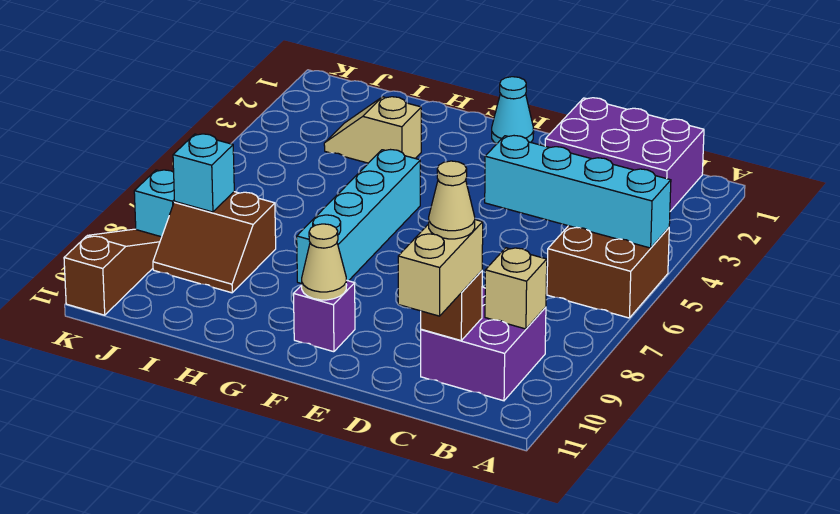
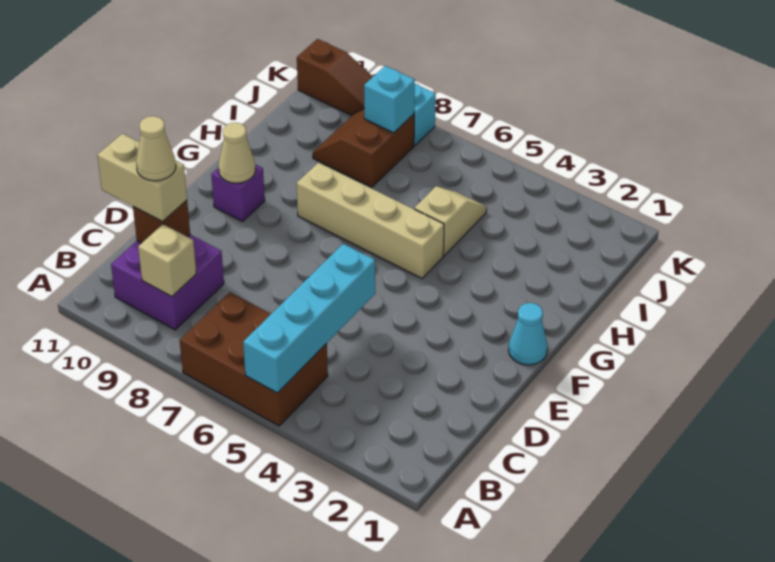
brown brick A5:B6 level 1 -> brown brick A5:B7 level 1
purple brick B1:D2 level 1 -> none
cyan brick G5:G8 level 1 -> tan brick G5:G8 level 1
tan slope H3:I3 level 1 top H -> tan slope H5:I5 level 1 top H

